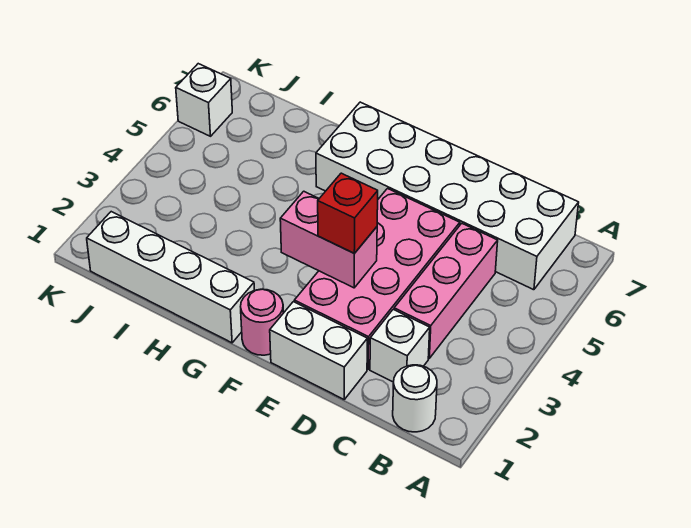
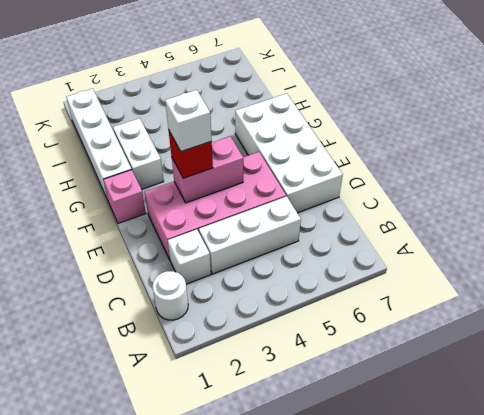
white brick B6:G7 level 1 -> white brick D6:G7 level 1
pink brick C3:C5 level 1 -> white brick C3:C5 level 1
white brick D1:E1 level 1 -> white brick G2:H2 level 1
pink brick E3:F3 level 2 -> pink brick E3:E4 level 2
pink round brick F1 level 1 -> pink brick F1 level 1
white brick K6 level 1 -> white brick E3 level 4

